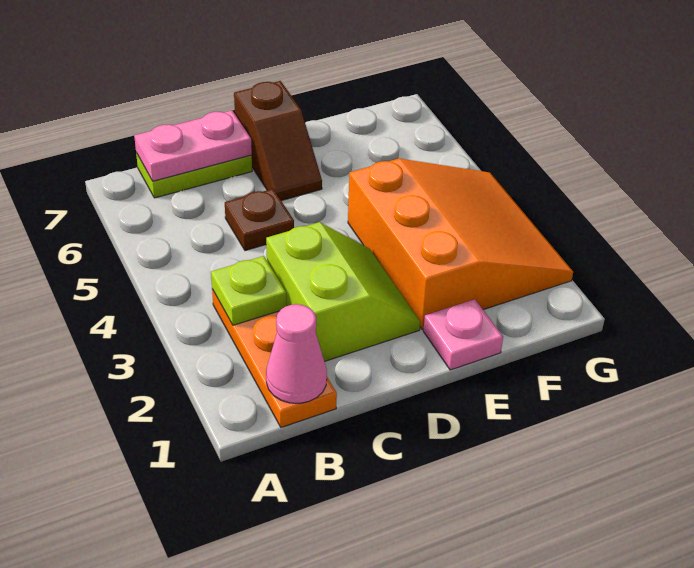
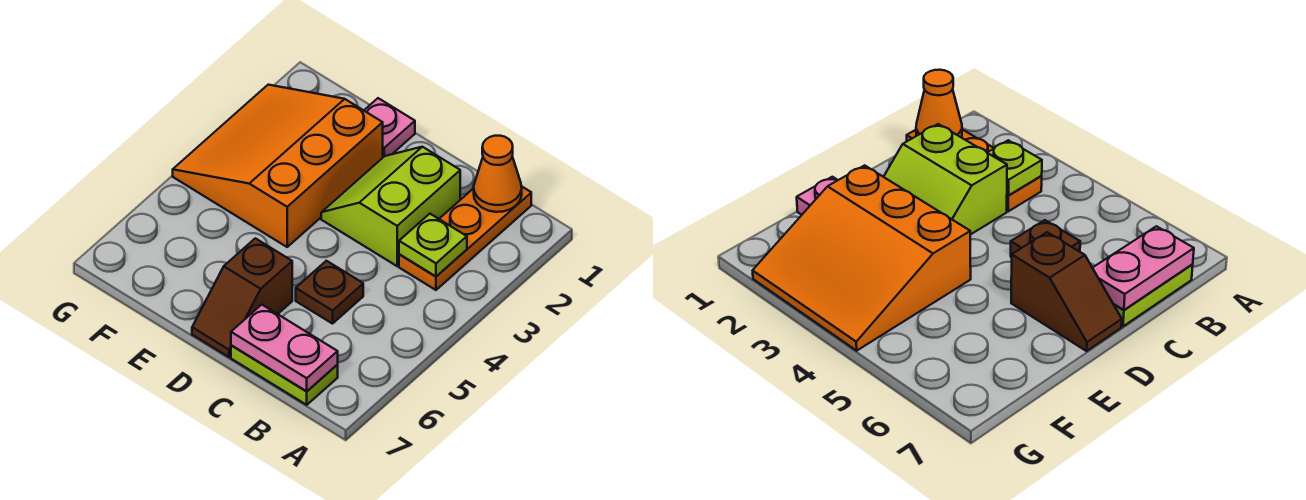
pink cone B1 level 2 -> orange cone B1 level 2
brown slope D6:D7 level 1 top 7 -> brown slope D6:D7 level 1 top 6

